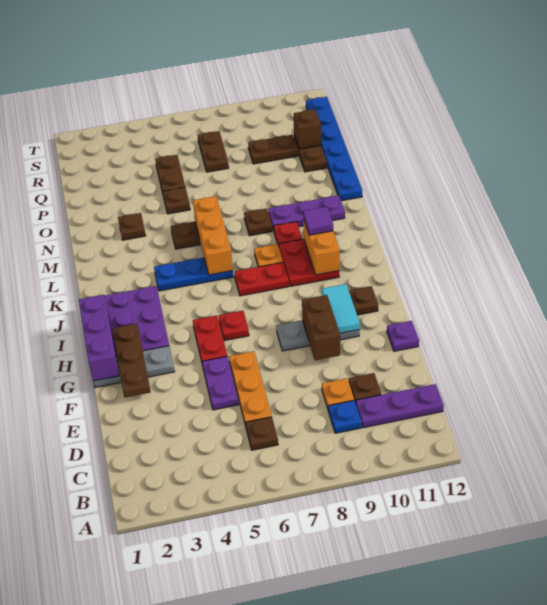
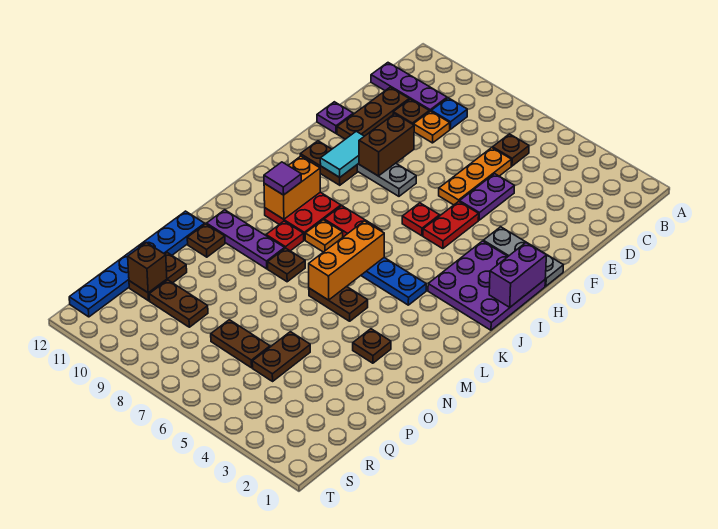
brown plate F2:H2 level 2 -> brown plate D11:F11 level 1
purple brick G1:I1 level 2 -> purple brick H1:I1 level 2
brown plate O5 level 1 -> brown plate N11 level 1
brown plate Q7:R7 level 1 -> brown plate Q6:Q7 level 1

